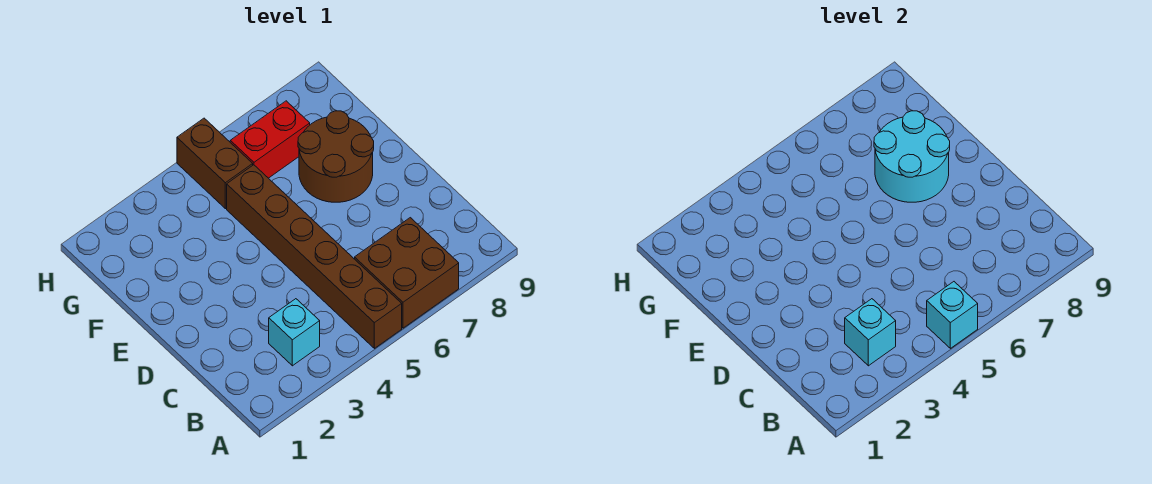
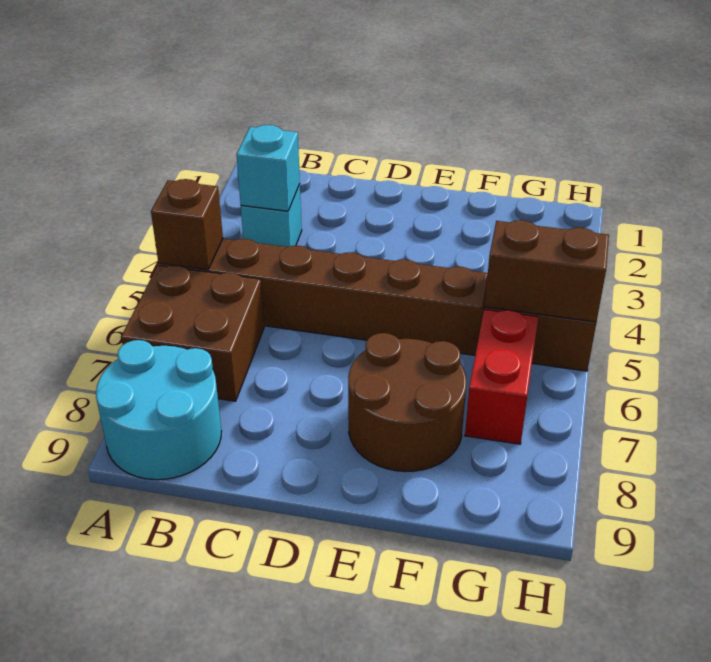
cyan brick A5 level 2 -> brown brick A5 level 2
cyan round brick E7:F8 level 2 -> cyan round brick A8:B9 level 1
none -> brown brick G5:H5 level 2

